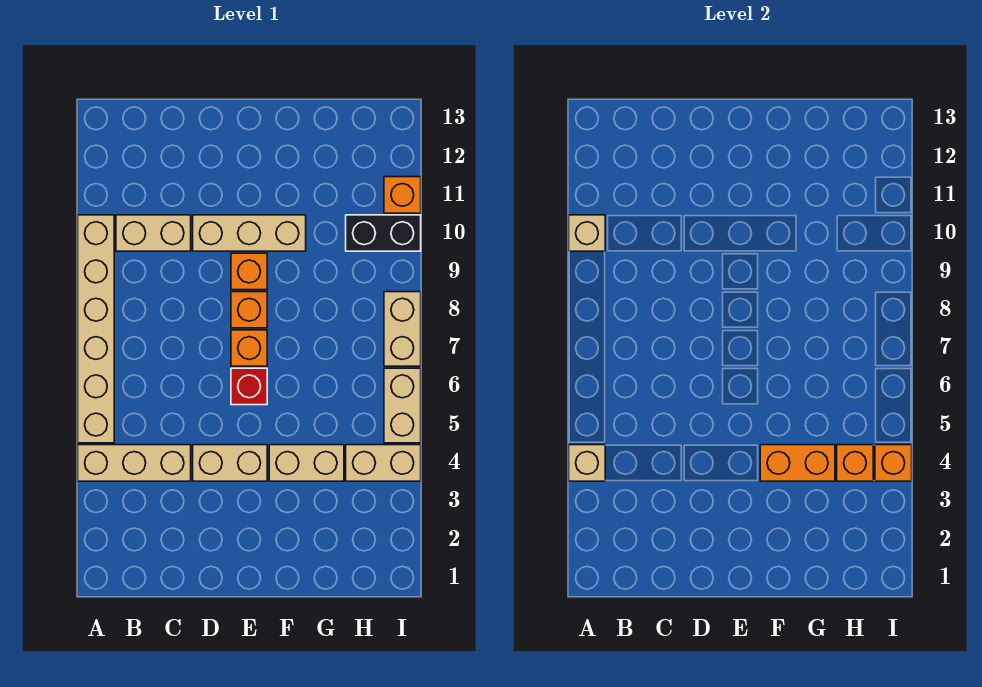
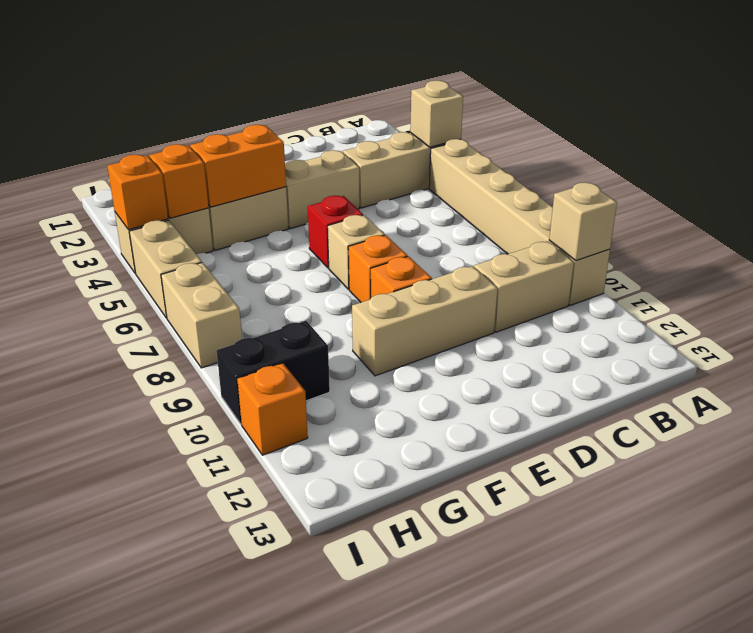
orange brick E7 level 1 -> tan brick E7 level 1

